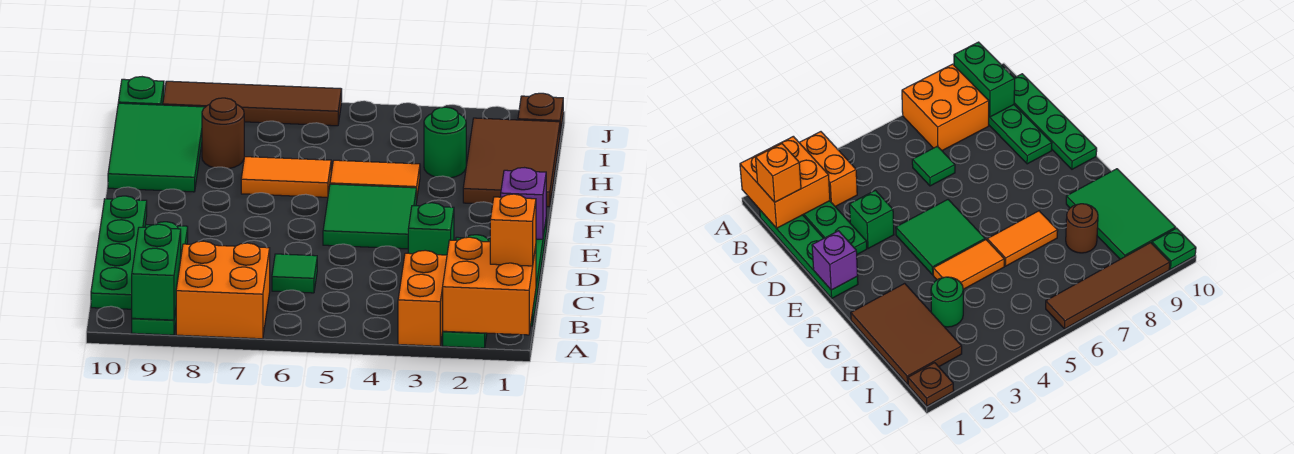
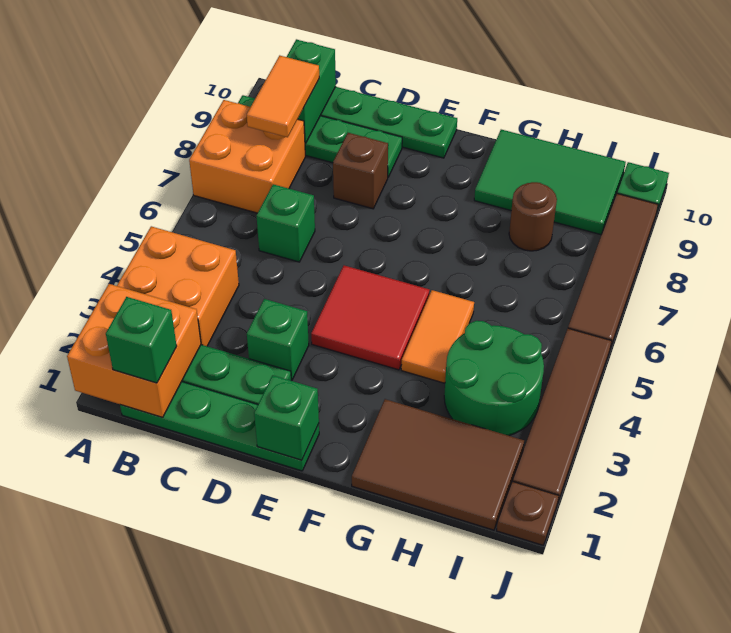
orange brick A3:B3 level 1 -> orange brick A3:B4 level 1
green brick A9:B9 level 2 -> green brick B9:B10 level 2
orange brick B1 level 3 -> green brick B1 level 3
green tile C6 level 1 -> green brick C6 level 1
none -> brown brick D8 level 1
purple brick E1 level 2 -> green brick E1 level 2
green tile E4:F5 level 1 -> red tile E4:F5 level 1
orange tile G6:G7 level 1 -> orange tile B8:B9 level 3
green round brick H3 level 1 -> green round brick H3:I4 level 1
none -> brown tile J2:J5 level 1

